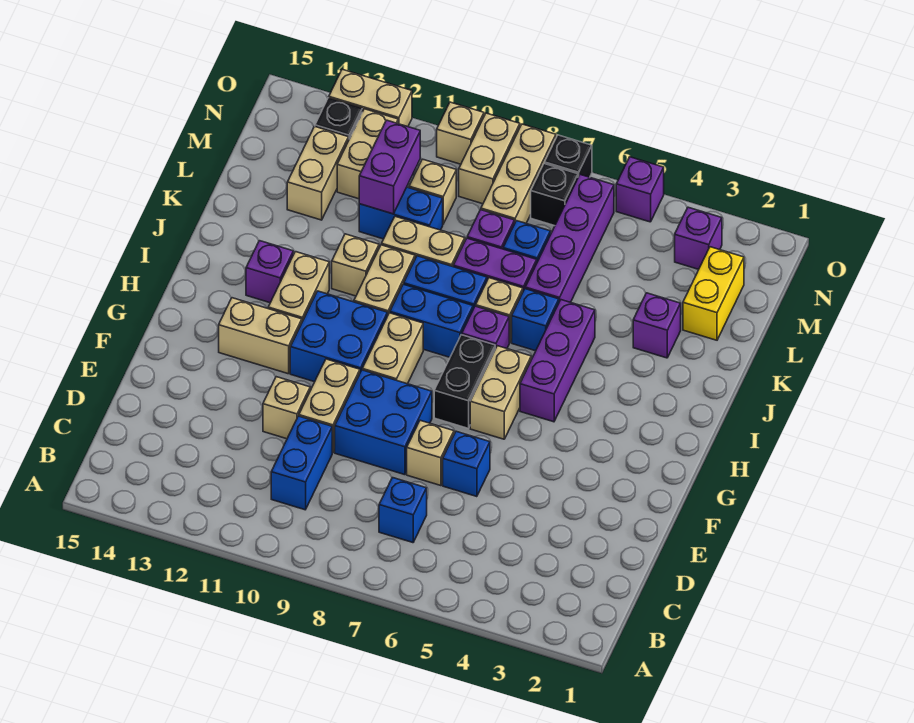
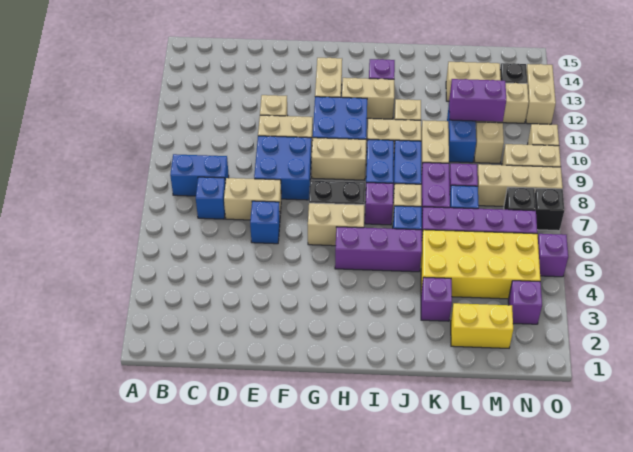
blue brick C10:D10 level 1 -> blue brick B8:C8 level 1
tan brick E7 level 1 -> tan brick D7:E7 level 1
none -> yellow brick K4:N5 level 1

